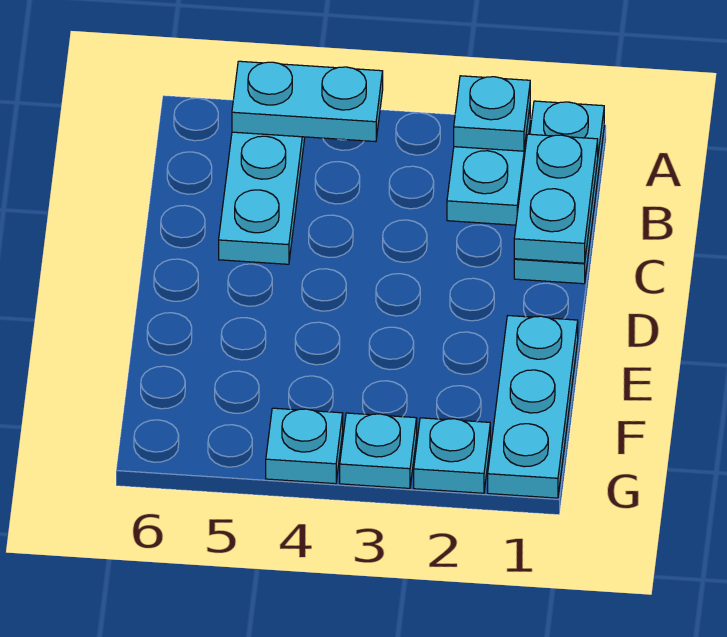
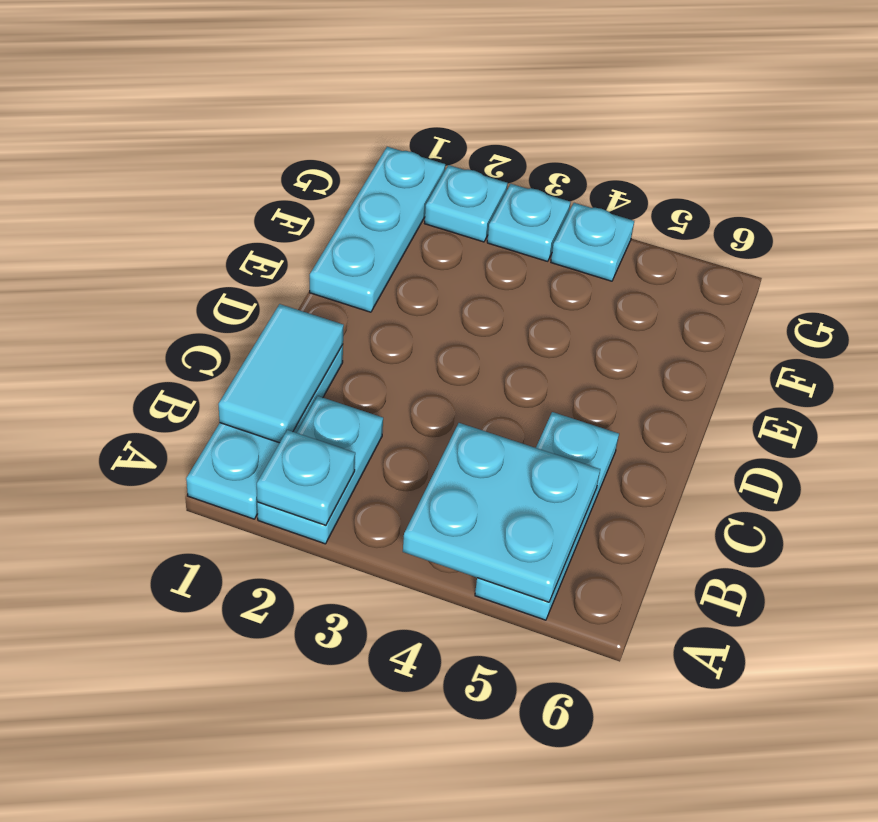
cyan plate A4:A5 level 2 -> cyan plate A4:B5 level 2
cyan plate B1:C1 level 2 -> cyan tile B1:C1 level 2

